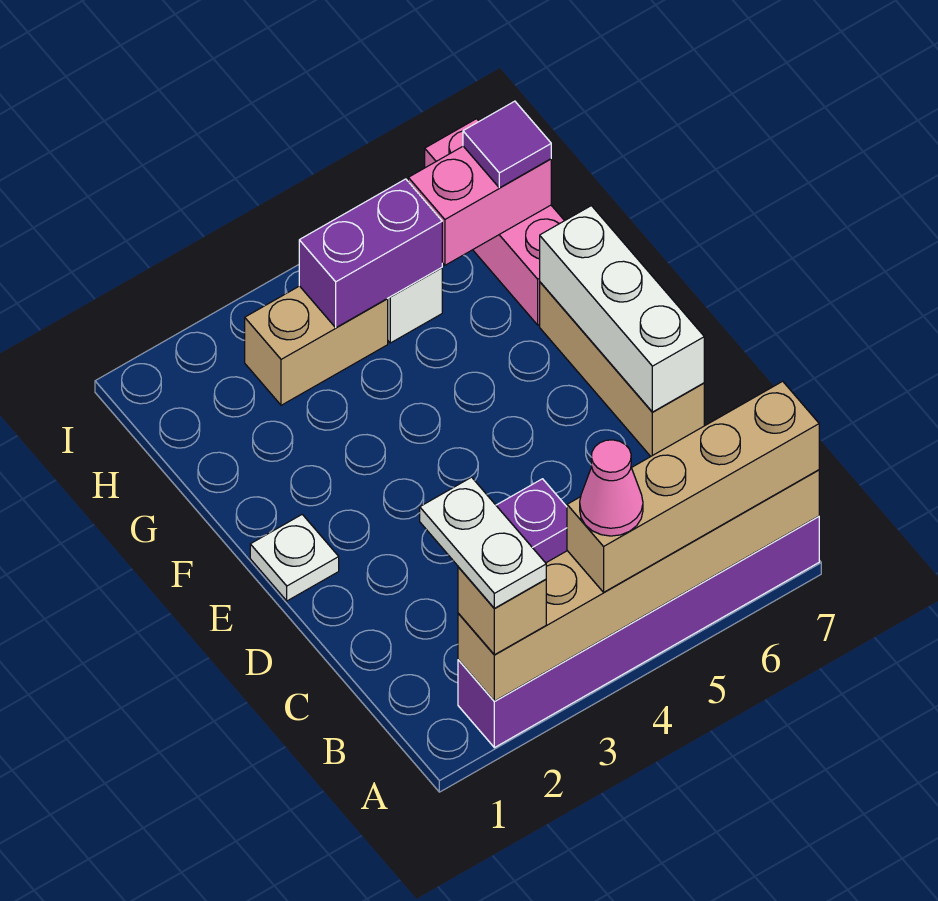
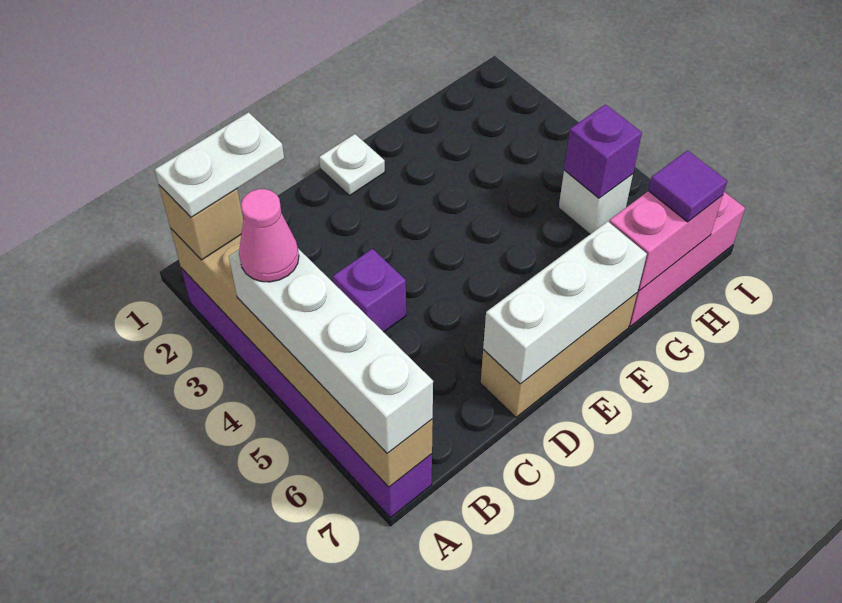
tan brick A4:A7 level 3 -> white brick A4:A7 level 3
tan brick H3:H4 level 1 -> none
purple brick H4:H5 level 2 -> purple brick H5 level 2
pink brick H6:H7 level 2 -> pink brick G7:H7 level 2

